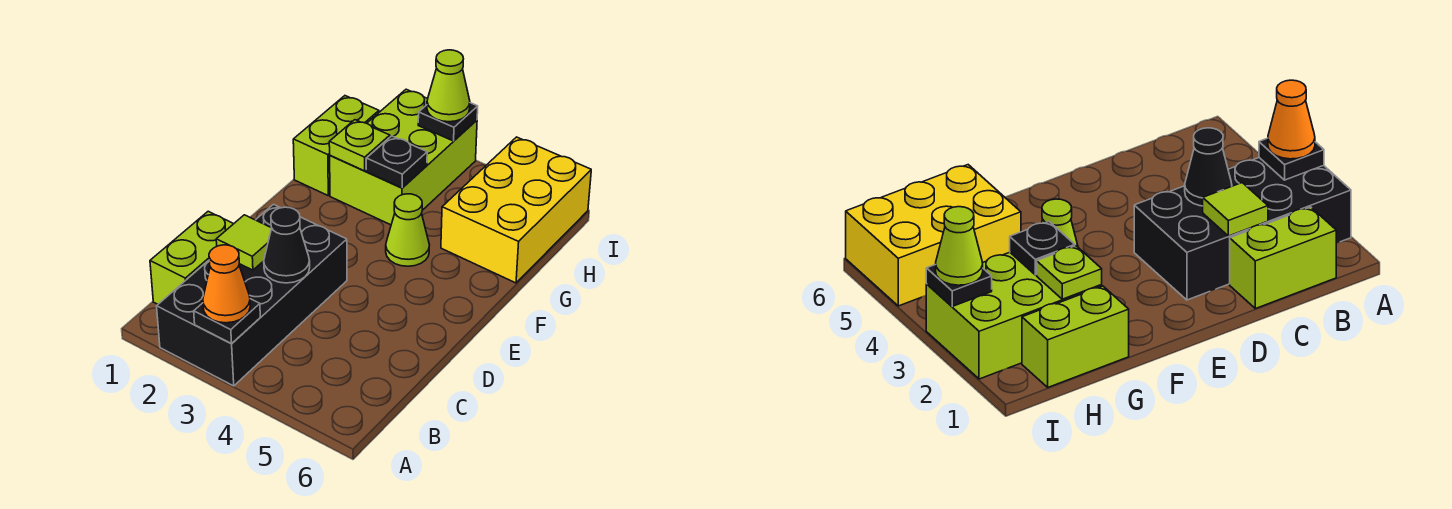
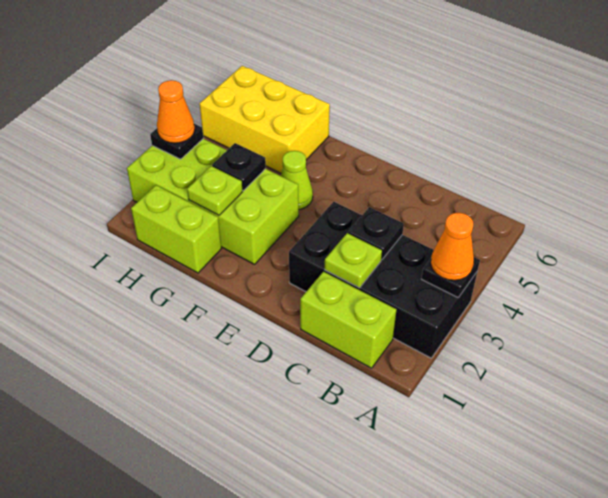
lime tile C2 level 2 -> lime plate C2 level 2
black cone C3 level 2 -> black plate C3 level 2
lime brick G2:I3 level 1 -> lime brick F2:I3 level 1
lime cone I3 level 3 -> orange cone I3 level 3

